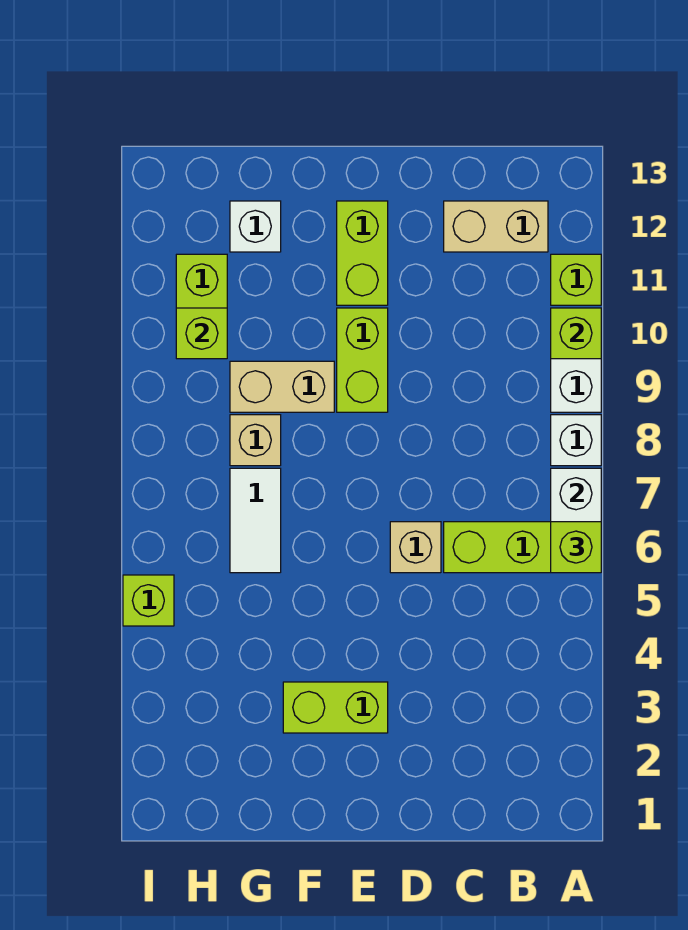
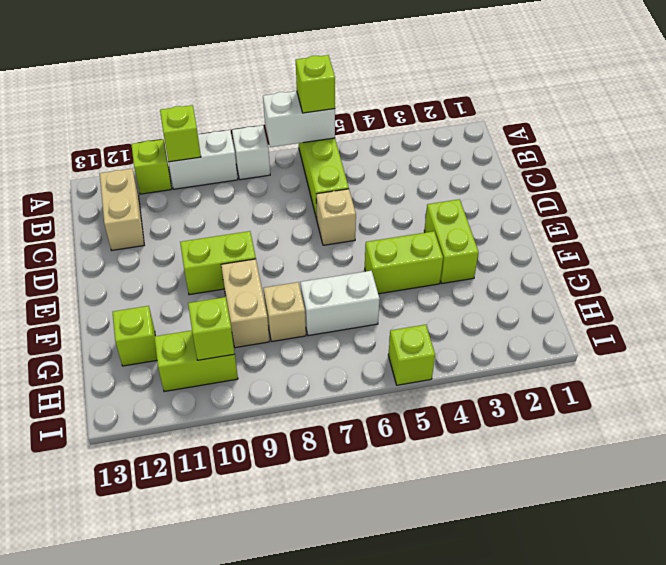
lime brick E11:E12 level 1 -> lime brick F4:F5 level 1
white tile G6:G7 level 1 -> white brick G6:G7 level 1
white brick G12 level 1 -> lime brick G12 level 1

